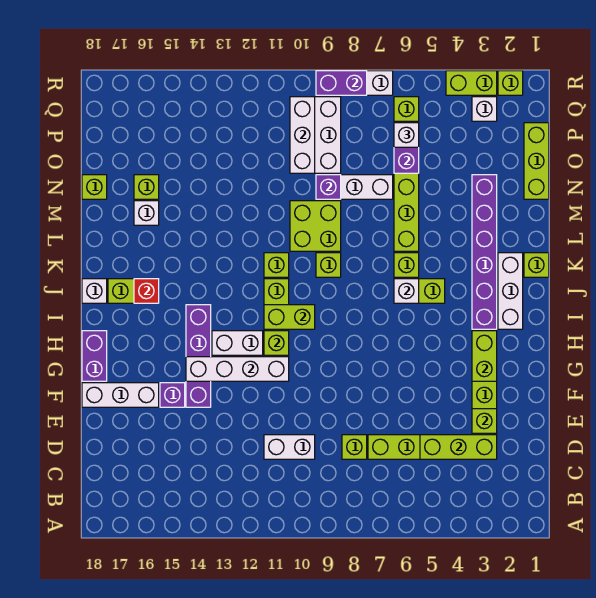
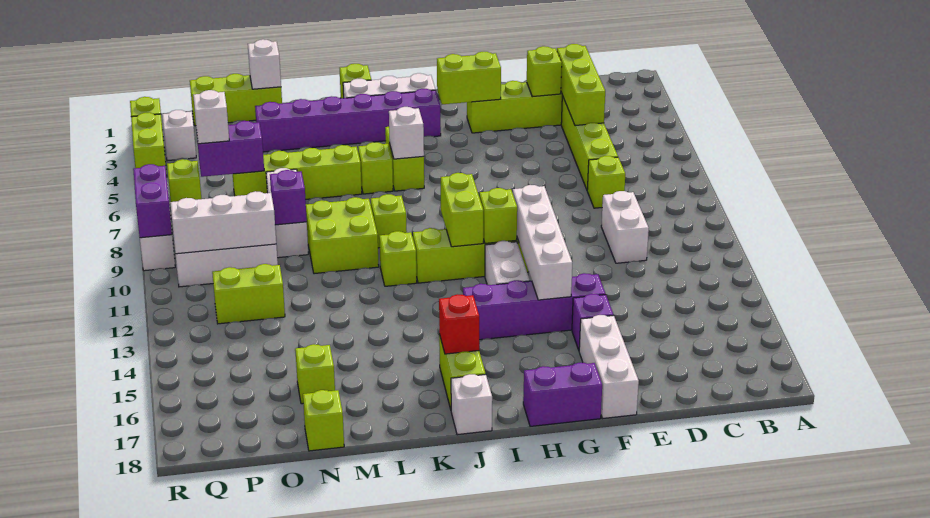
white brick M16 level 1 -> white brick N1 level 2
none -> lime brick O12:P12 level 1

